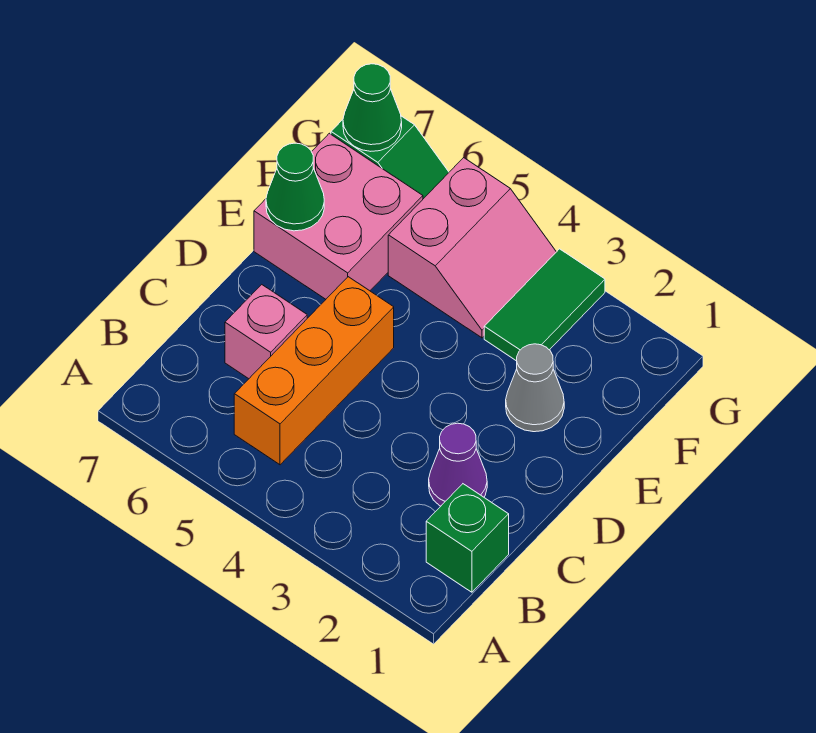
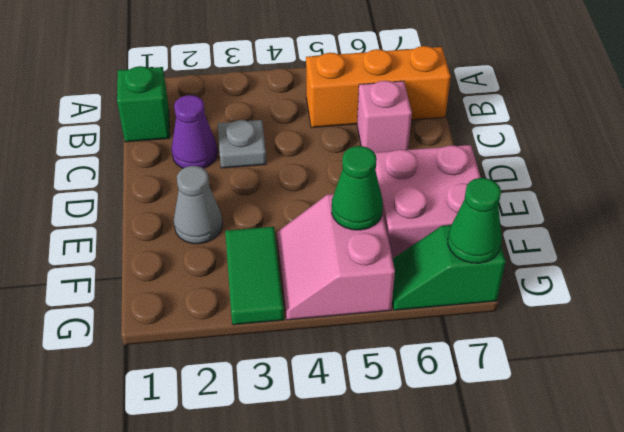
orange brick B5:D5 level 1 -> orange brick B5:B7 level 1
none -> grey plate C3 level 1
green cone E7 level 2 -> green cone F5 level 2

